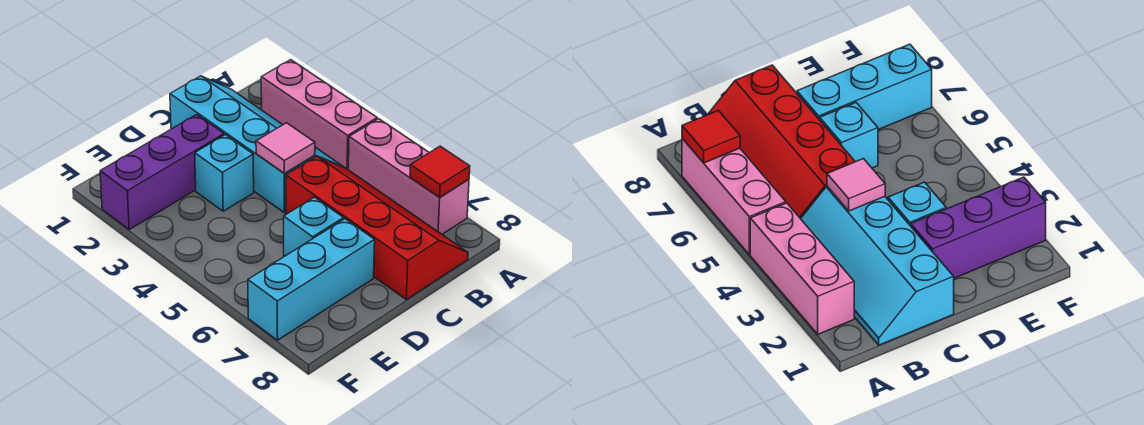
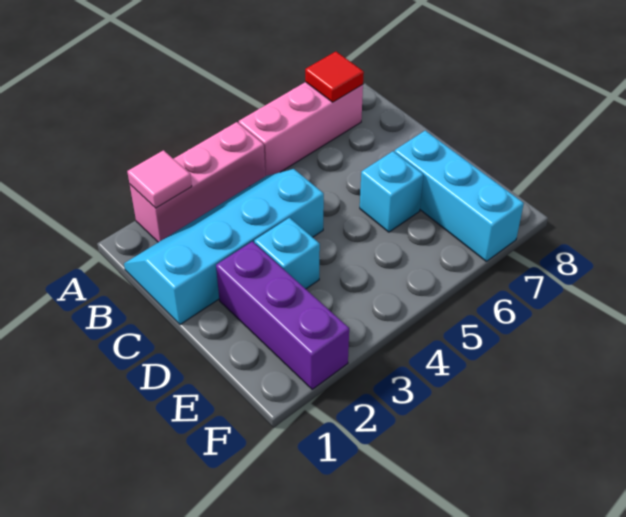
red slope B5:C8 level 1 top C -> none
pink tile C4 level 2 -> pink tile A2 level 2

